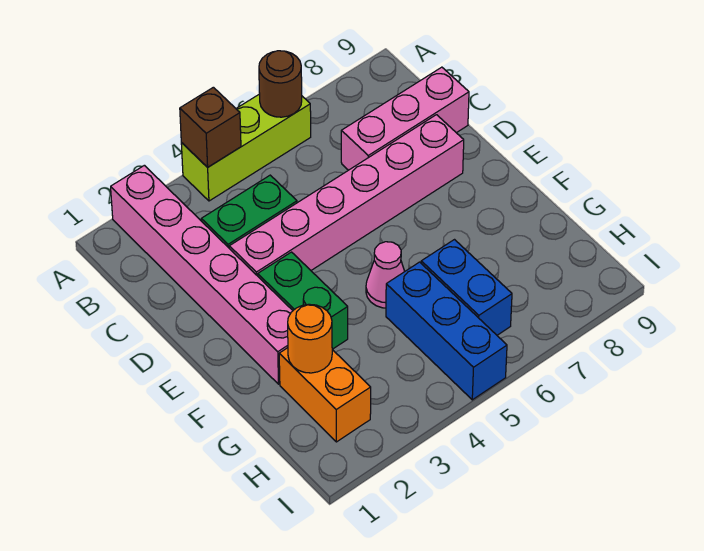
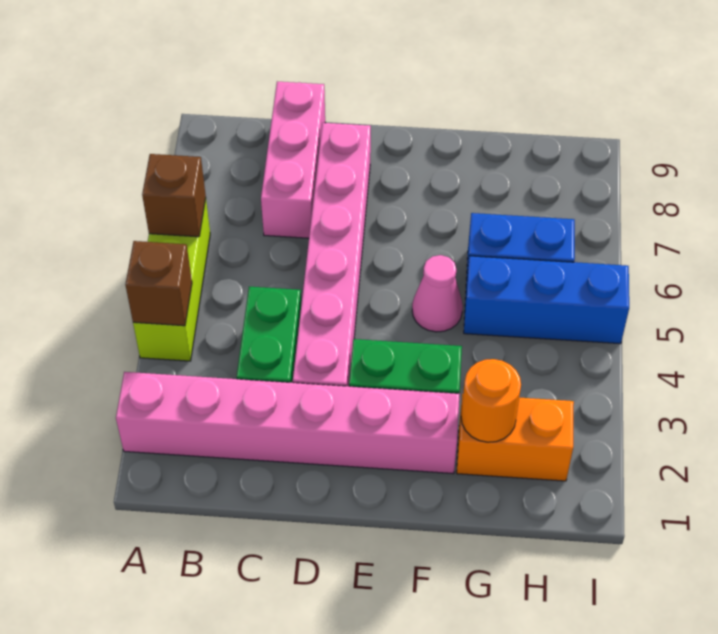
brown round brick A6 level 2 -> brown brick A6 level 2

